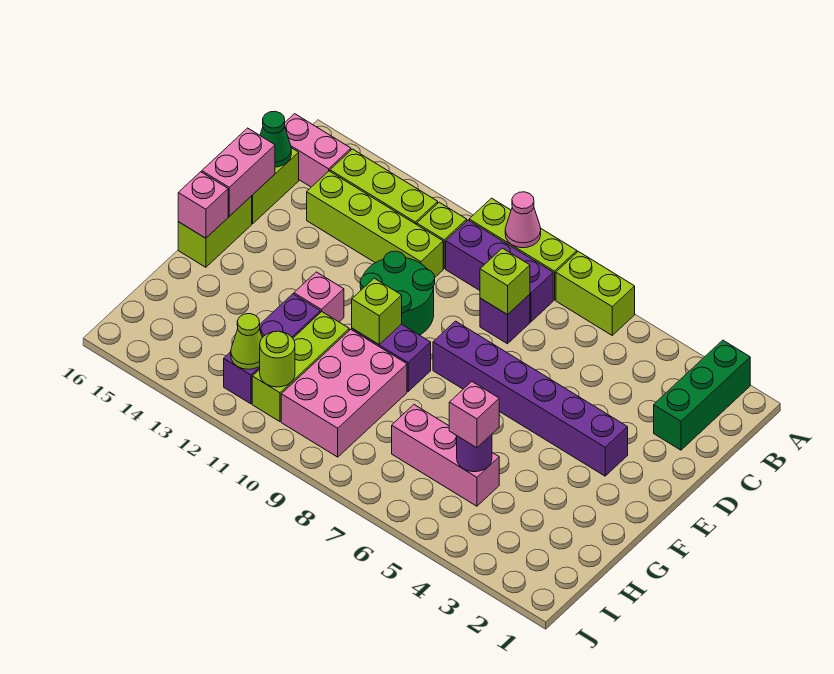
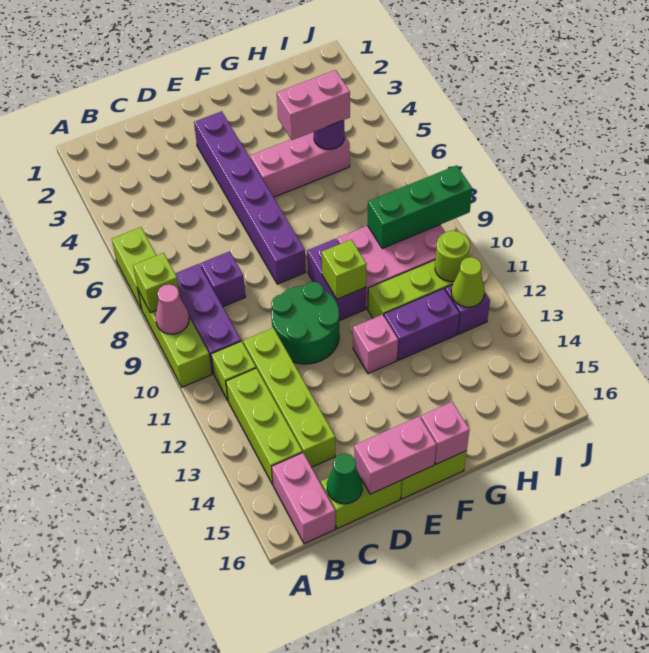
green brick A2:C2 level 1 -> green brick H9:J9 level 2
lime brick C8 level 2 -> lime brick A8 level 2
pink brick H5:H7 level 1 -> pink brick F5:H5 level 1
pink brick H5 level 3 -> pink brick G5:H5 level 3

